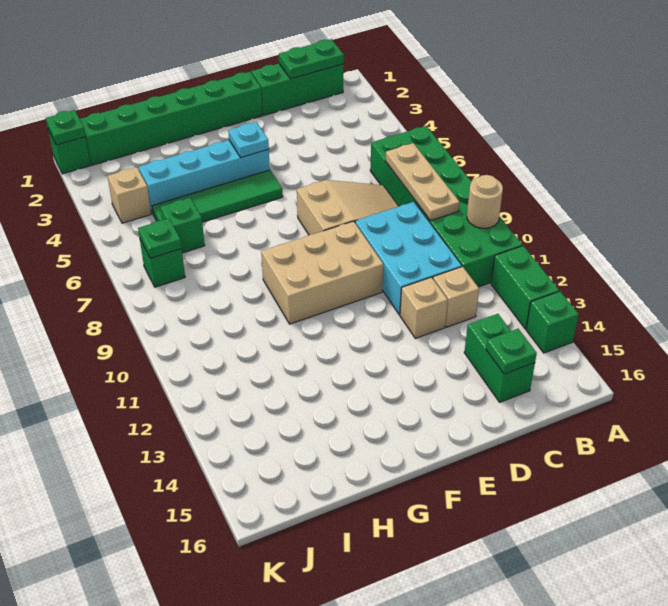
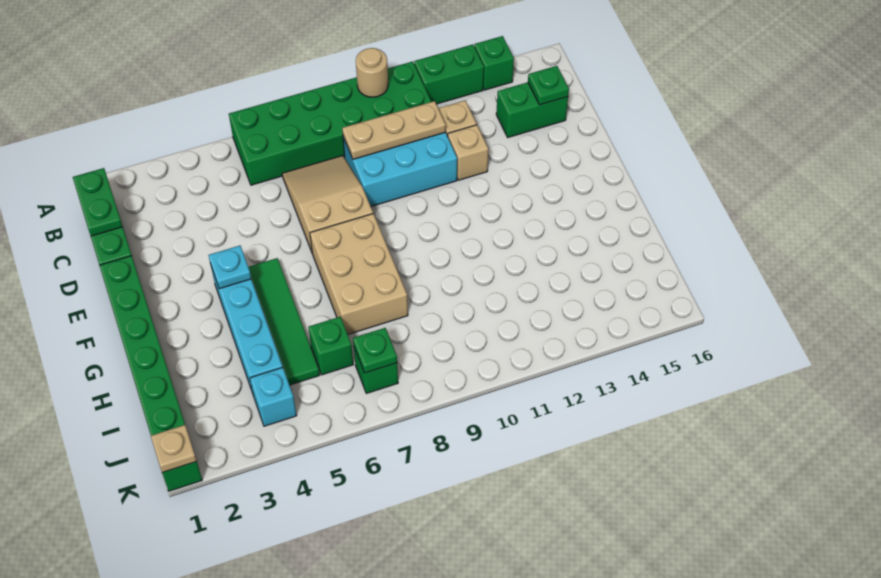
tan plate B7:B9 level 2 -> tan plate C9:C11 level 2
tan brick E9:G10 level 1 -> tan brick F7:H8 level 1
tan brick J4 level 1 -> cyan brick J4 level 1
green plate K1 level 2 -> tan plate K1 level 2

